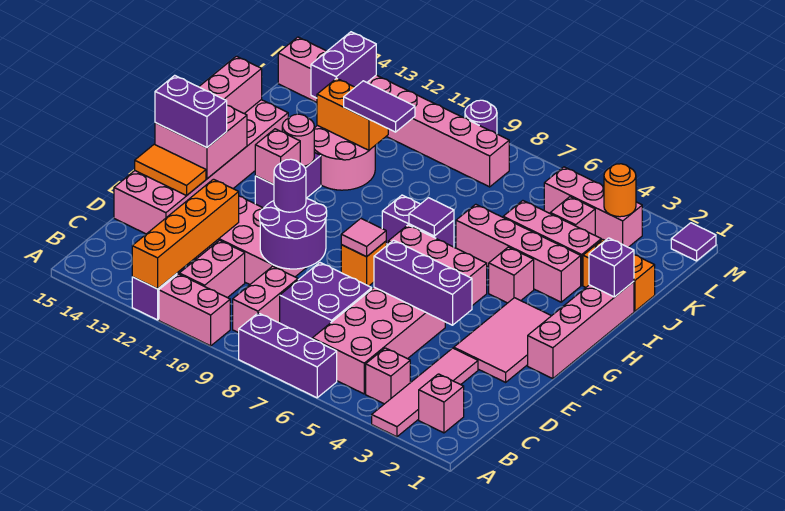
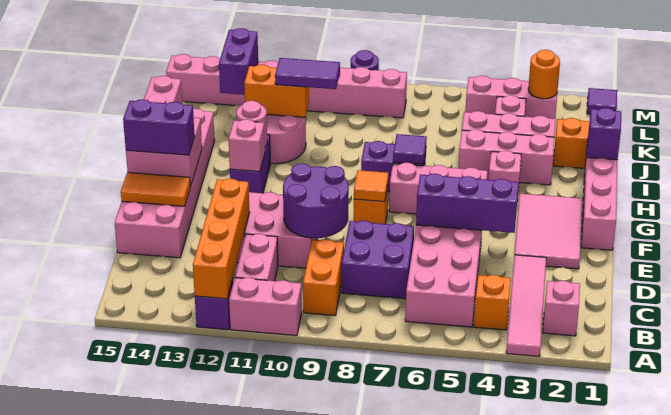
purple brick A6:A8 level 1 -> none
pink brick B4 level 1 -> orange brick B4 level 1
pink brick B9:C9 level 1 -> orange brick B9:C9 level 1
purple round brick E10 level 3 -> none
pink tile F8 level 2 -> orange tile F8 level 2
pink brick I3:I6 level 1 -> pink brick I3:I5 level 1

